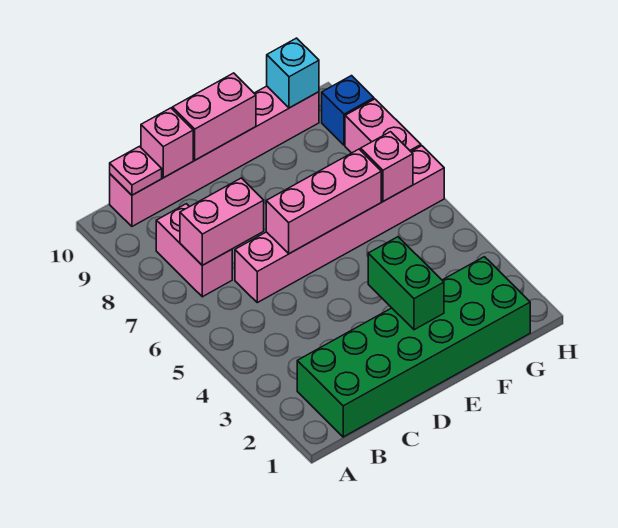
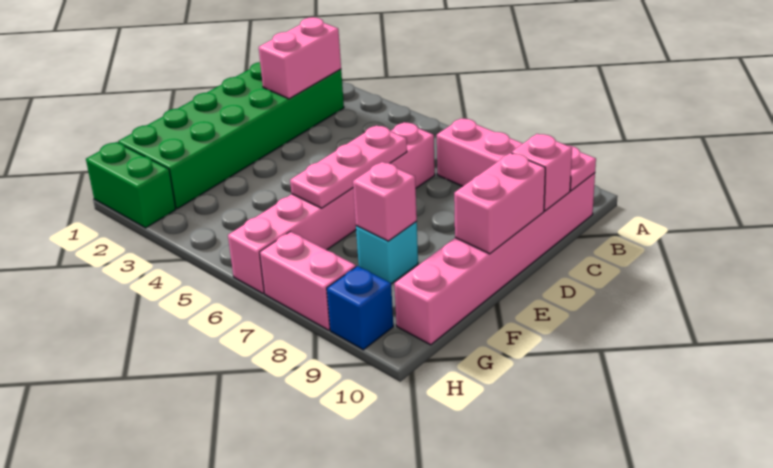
pink brick B7:C7 level 2 -> pink brick B2:C2 level 2
pink brick D6:F6 level 2 -> pink plate D6:F6 level 2
green brick E2:E3 level 2 -> green brick H1:H2 level 1
pink brick G6 level 2 -> pink brick F8 level 2
cyan brick G10 level 2 -> cyan brick F8 level 1

